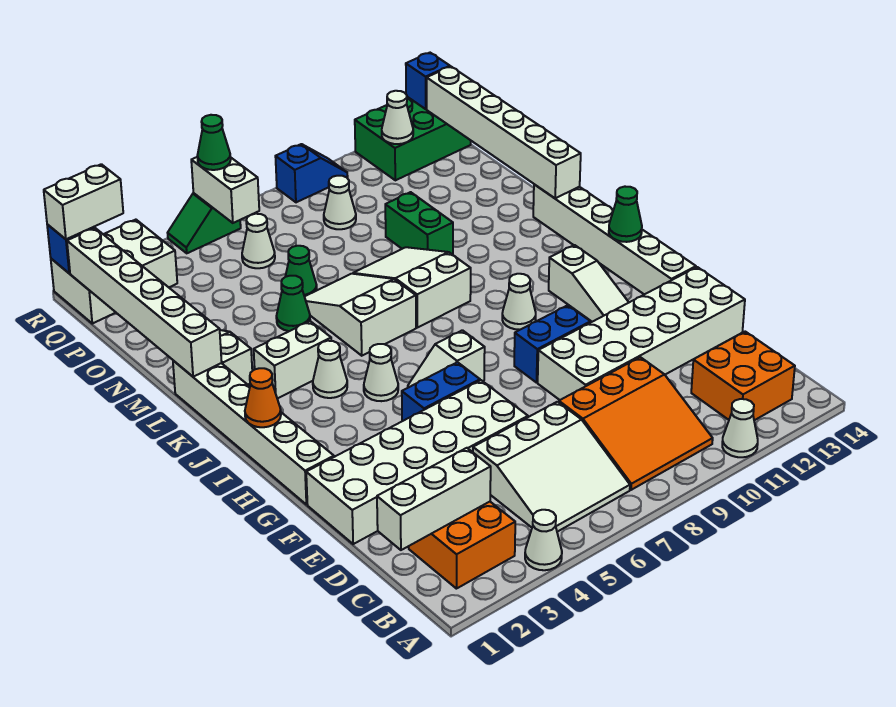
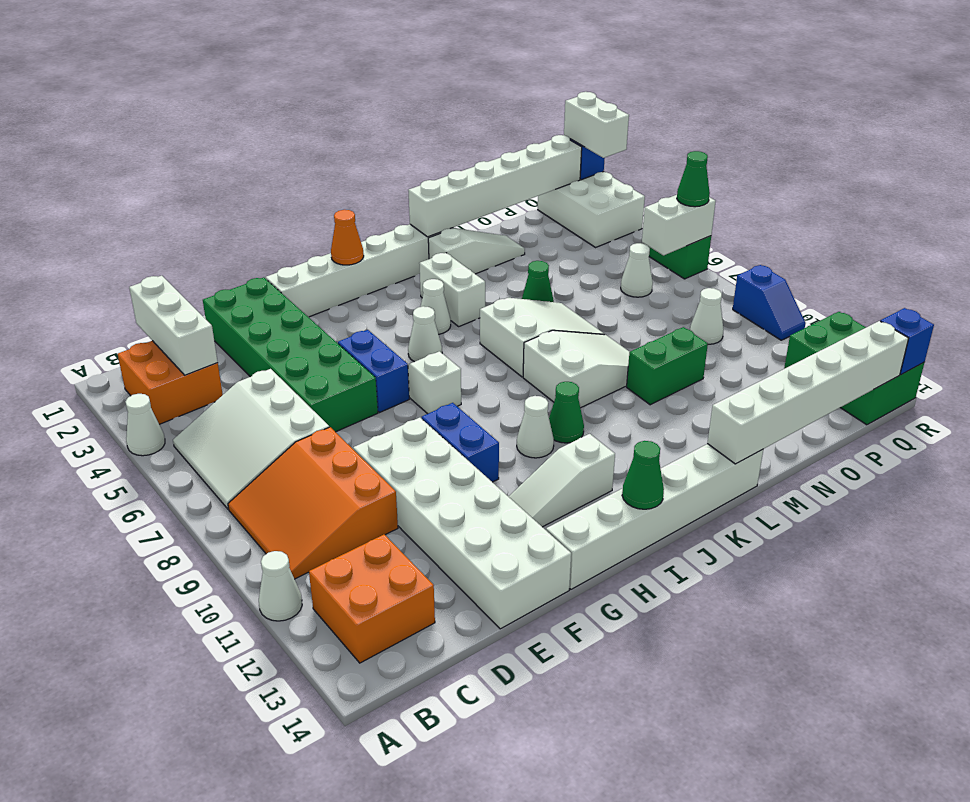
white brick E1:F6 level 1 -> green brick E1:F6 level 1
green cone N6 level 1 -> green cone J10 level 1
white cone Q12 level 2 -> none

